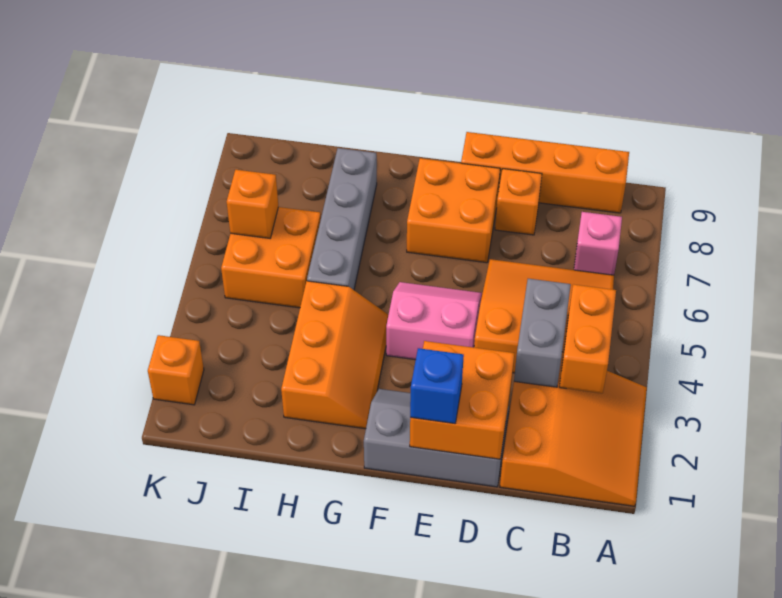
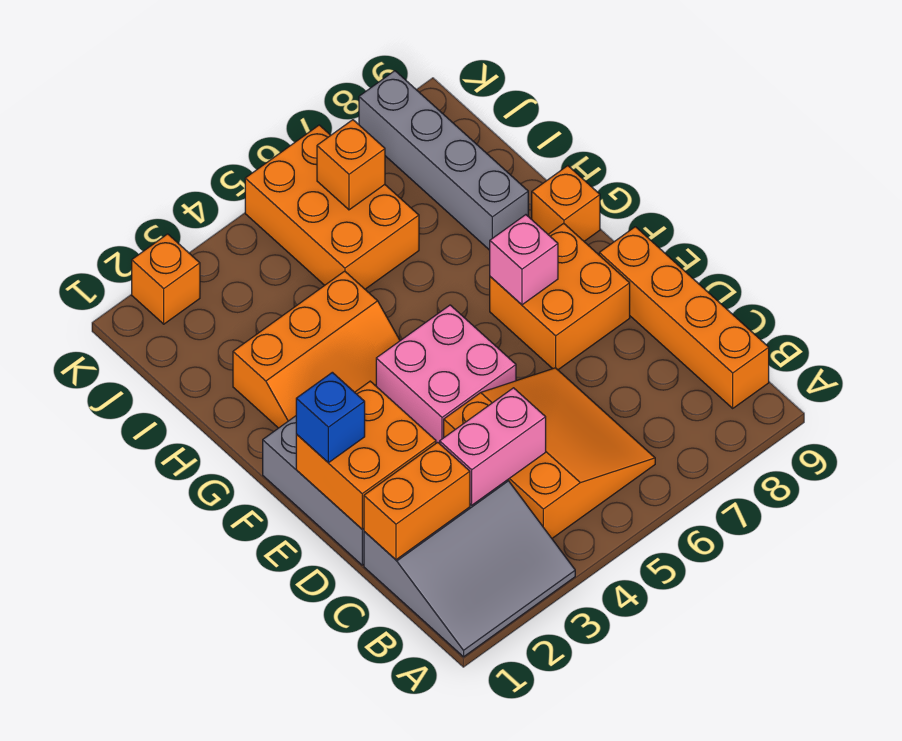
orange slope A1:C3 level 1 top C -> grey slope A1:C3 level 1 top C
orange brick B3:B4 level 2 -> orange brick C1:C2 level 2
pink brick B7 level 1 -> pink brick F7 level 2
grey brick C3:C4 level 2 -> pink brick C3:C4 level 2
orange brick D8 level 1 -> orange brick G9 level 1
pink slope E4:F5 level 1 top 4 -> pink brick E4:F5 level 1
grey brick H5:H8 level 1 -> grey brick H8:K8 level 1
orange brick I5:J6 level 1 -> orange brick I5:K6 level 1

